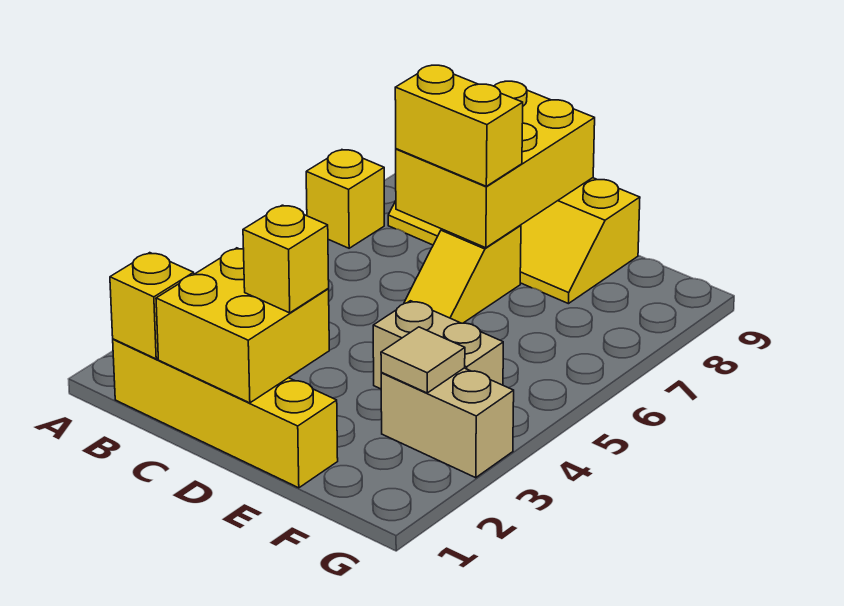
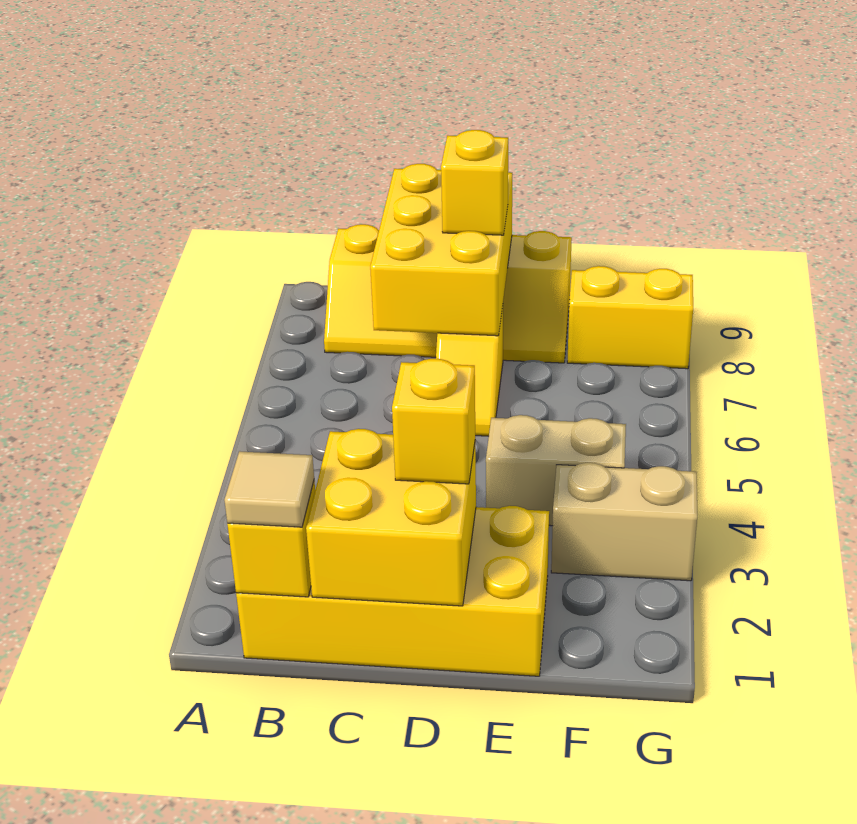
yellow brick A7 level 1 -> yellow brick D8 level 3
yellow brick B1:E1 level 1 -> yellow brick B1:E2 level 1
yellow brick C7:D7 level 3 -> yellow brick F8:G8 level 1
tan tile F3 level 2 -> tan tile B1 level 3

